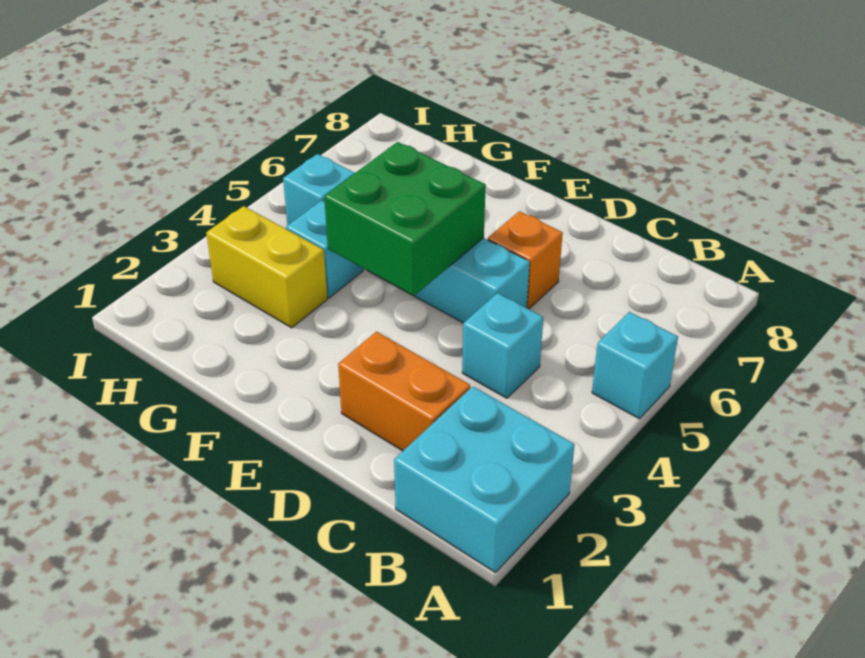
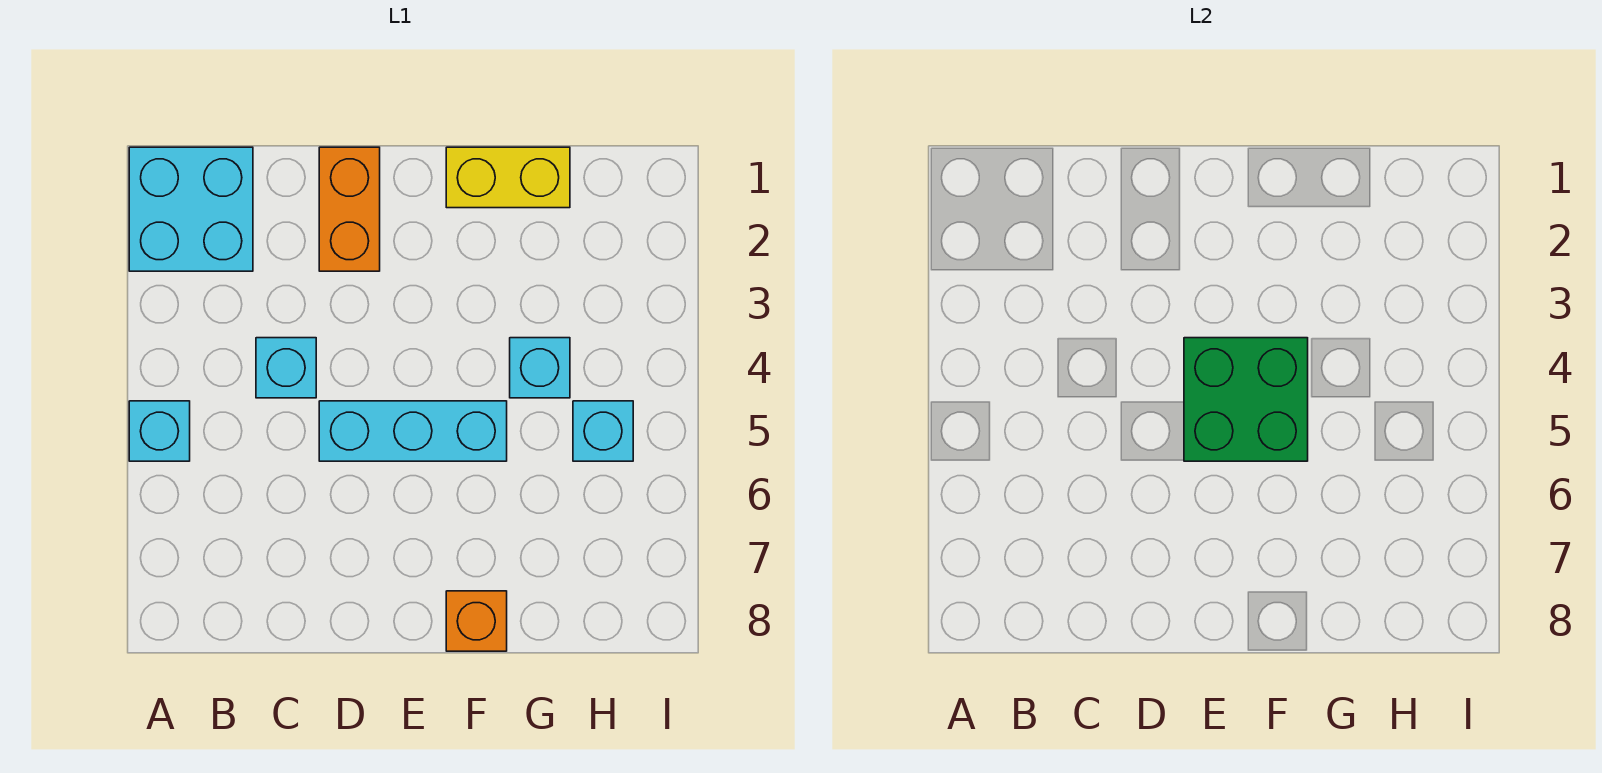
orange brick C2:D2 level 1 -> orange brick D1:D2 level 1
orange brick D6 level 1 -> orange brick F8 level 1
yellow brick G3:H3 level 1 -> yellow brick F1:G1 level 1

